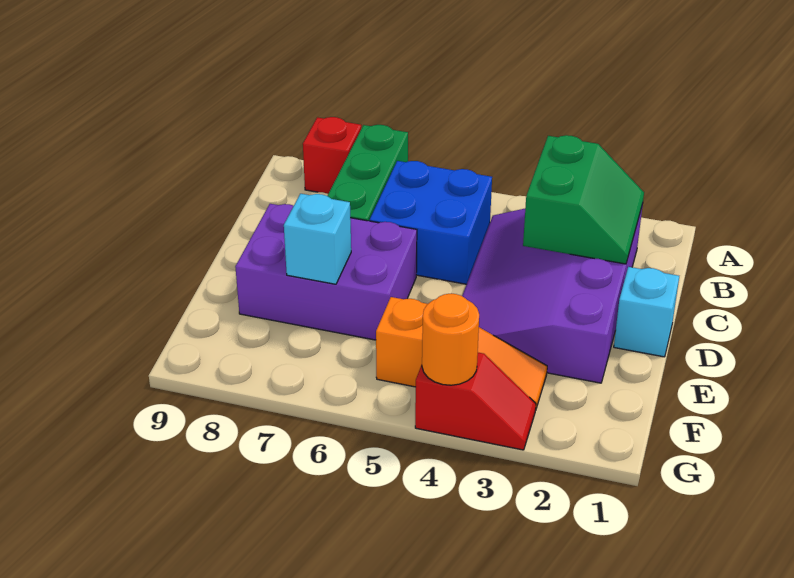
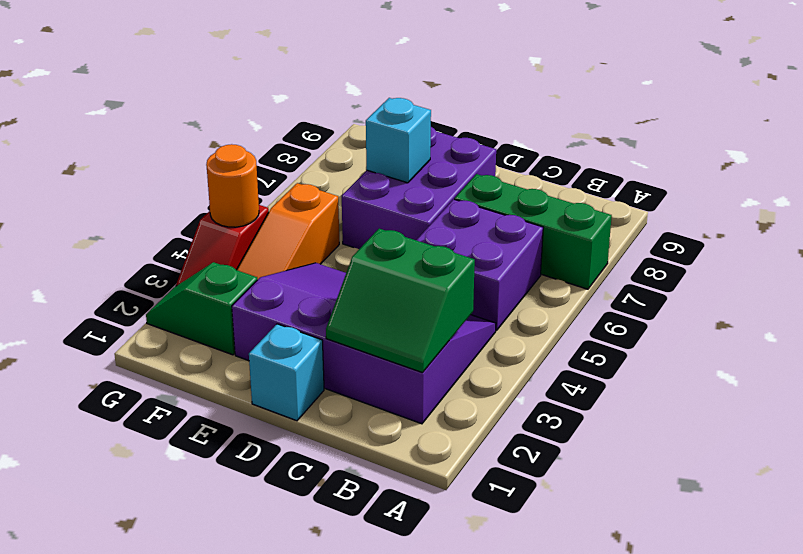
red brick A8 level 1 -> none
blue brick B5:C6 level 1 -> purple brick B5:C6 level 1
none -> green slope F2:G2 level 1 top F

